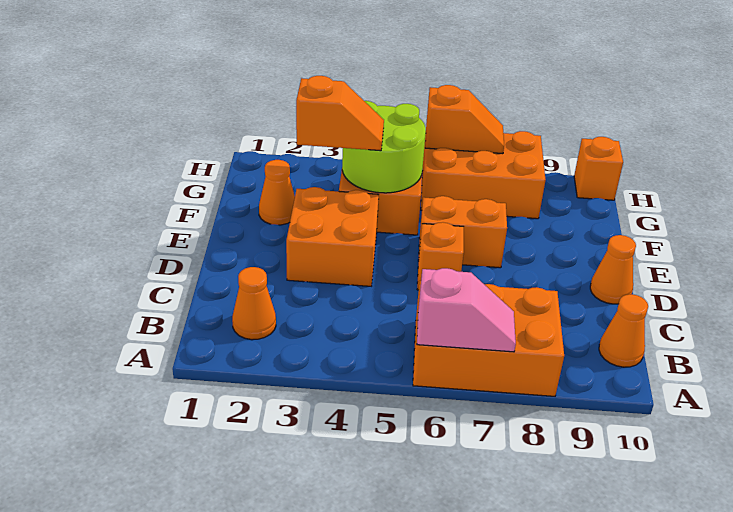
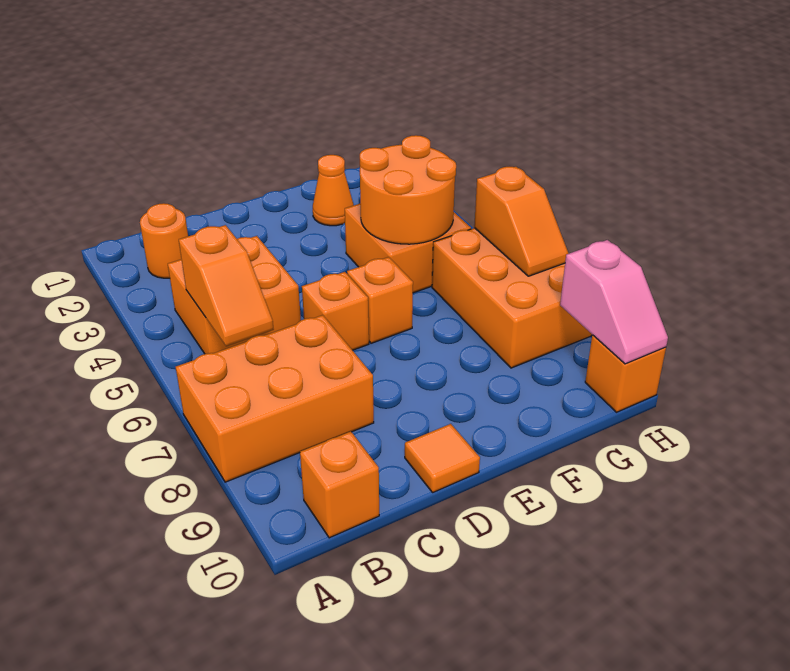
orange brick A6:B8 level 1 -> orange brick A7:C8 level 1
pink slope A6:A7 level 2 top 6 -> pink slope H9:H10 level 2 top 9
orange cone B2 level 1 -> orange round brick B2 level 1
orange cone B10 level 1 -> orange brick B10 level 1
orange brick D3:E4 level 1 -> orange brick B4:C5 level 1
orange cone D10 level 1 -> orange tile D10 level 1
orange brick E6:E7 level 1 -> orange brick E6 level 1
orange slope F3:F4 level 3 top 3 -> orange slope B5:B6 level 2 top 5
lime round brick F4:G5 level 2 -> orange round brick F4:G5 level 2

